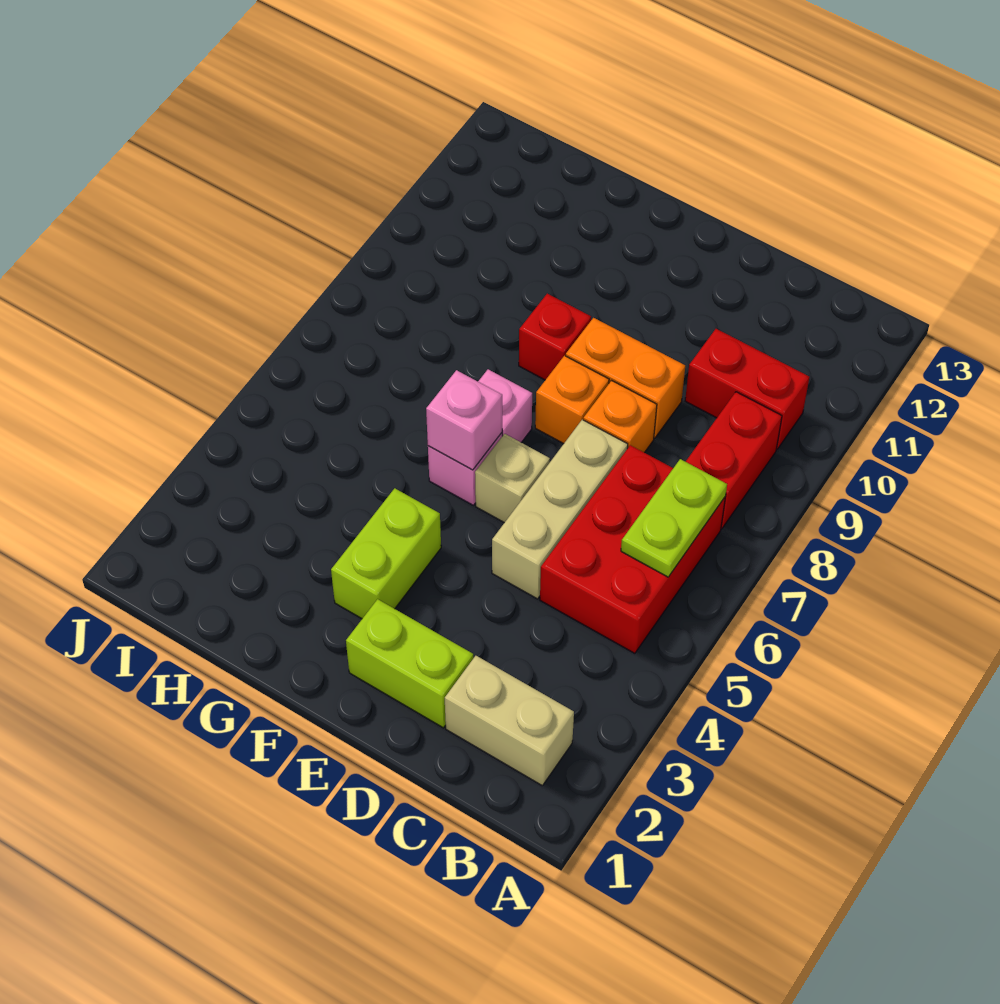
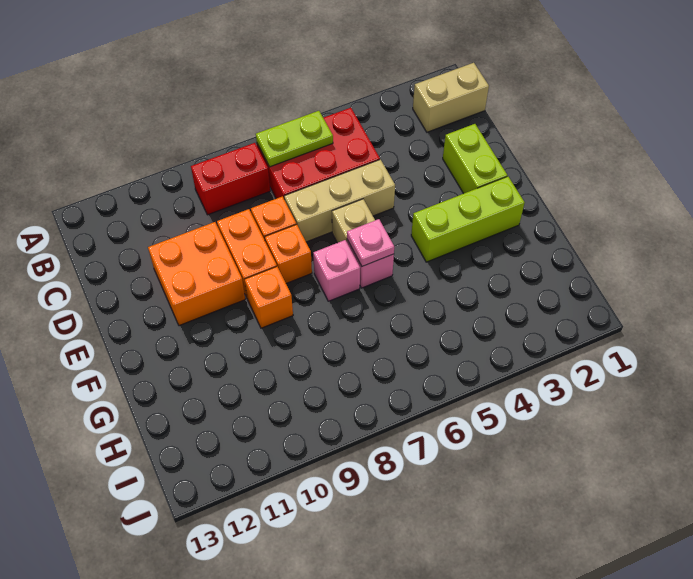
tan brick B2:C2 level 1 -> tan brick B1:B2 level 1
red brick B10:C10 level 1 -> none
none -> orange brick D10:E11 level 1
lime brick F3:F4 level 1 -> lime brick F2:F4 level 1
pink brick F6 level 2 -> pink plate F6 level 2
red brick F9 level 1 -> orange brick F9 level 1

